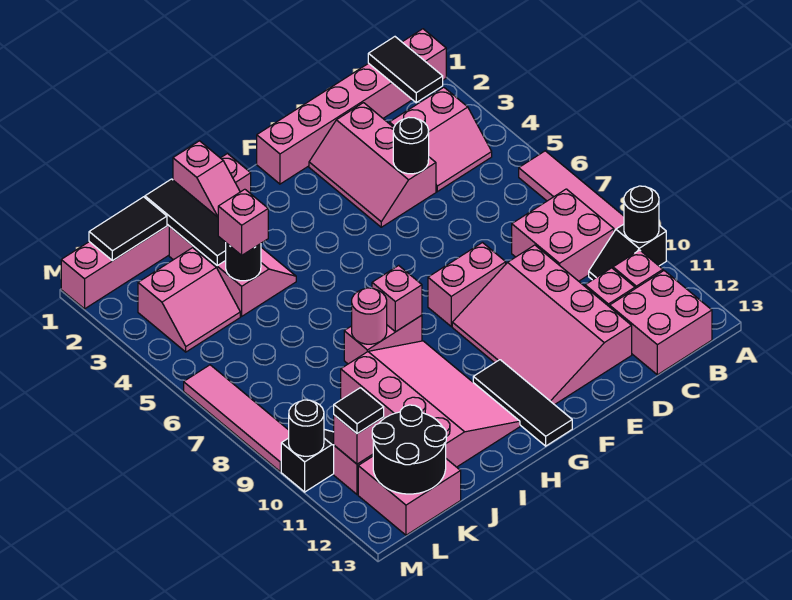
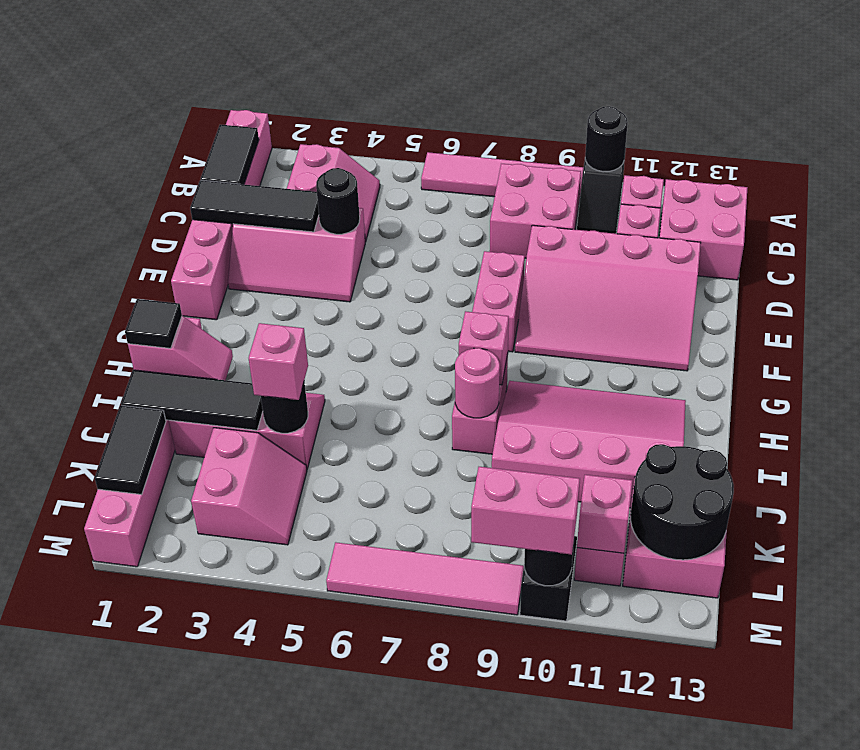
black tile B1:B2 level 2 -> black tile B1:C1 level 2
black tile G11:G13 level 1 -> black tile D1:D3 level 2
black tile L11 level 3 -> black tile I1 level 3
none -> pink brick M9:M10 level 3

